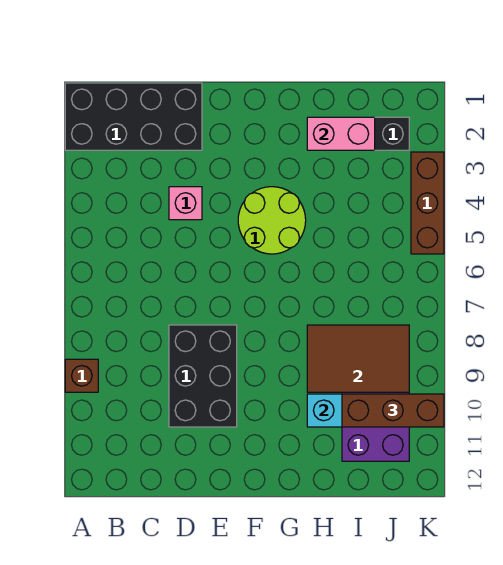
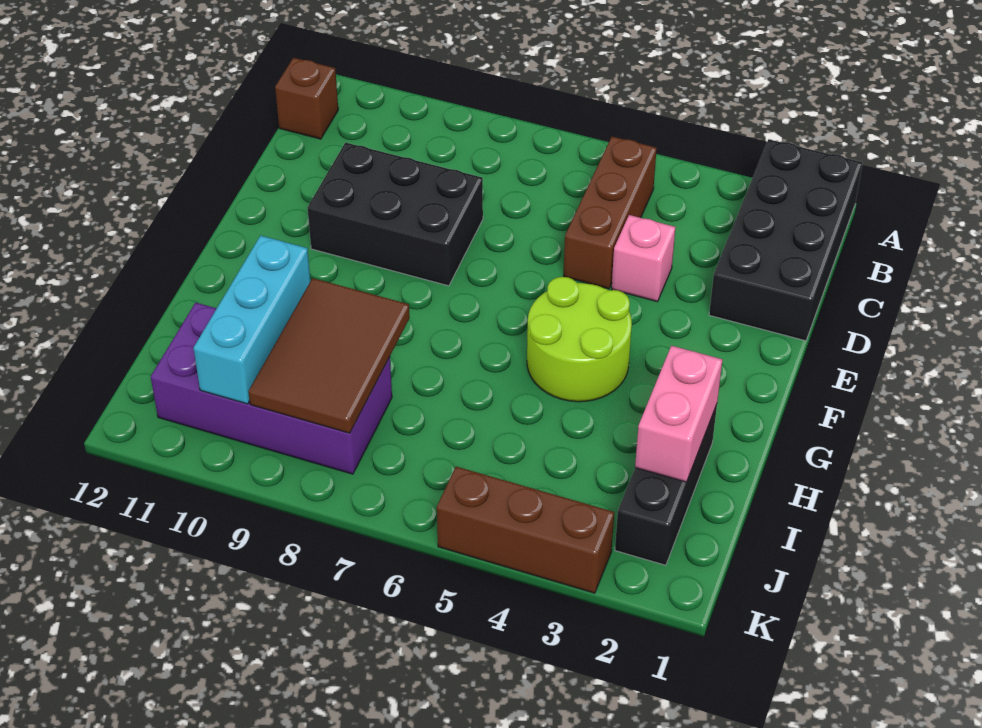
brown brick A9 level 1 -> brown brick B12 level 1
brown brick I10:K10 level 3 -> brown brick B5:D5 level 1

